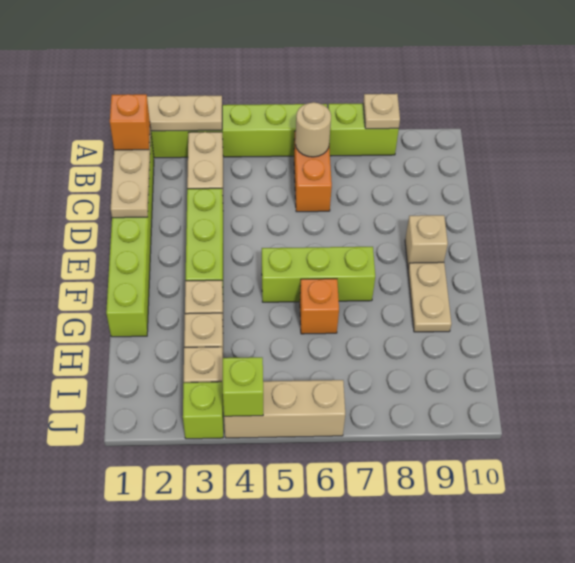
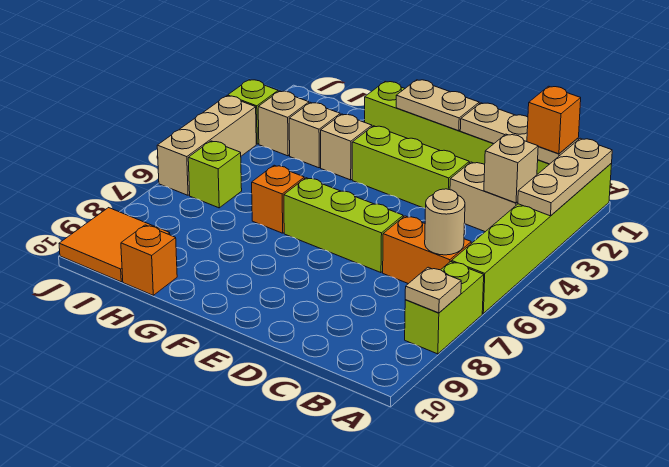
tan brick E9 level 1 -> tan brick B3 level 2
lime brick F5:F7 level 1 -> lime brick D6:F6 level 1
tan plate F9:G9 level 1 -> tan plate E1:F1 level 2
none -> orange brick H10 level 1
none -> orange tile I9:J10 level 1
lime brick J4 level 2 -> lime brick I6 level 1

